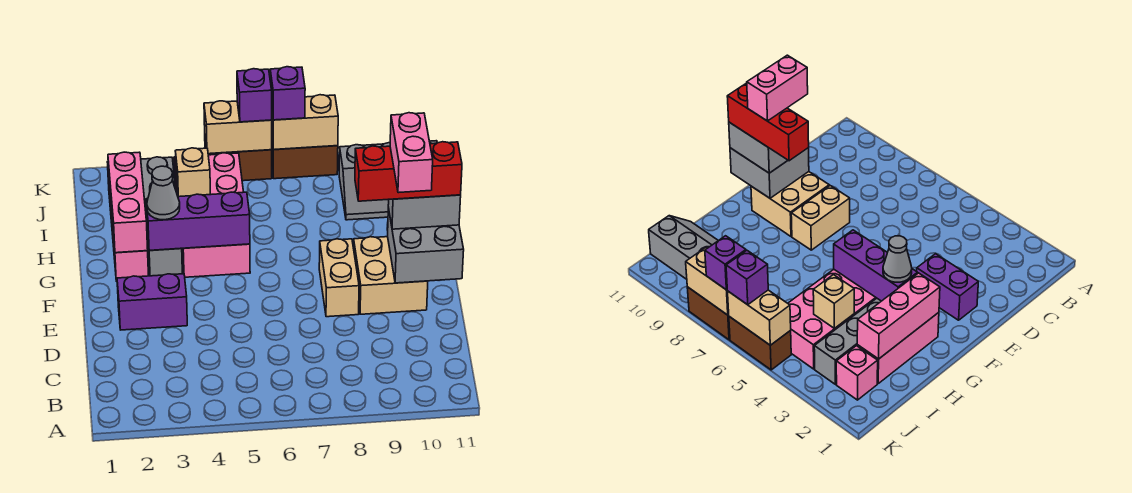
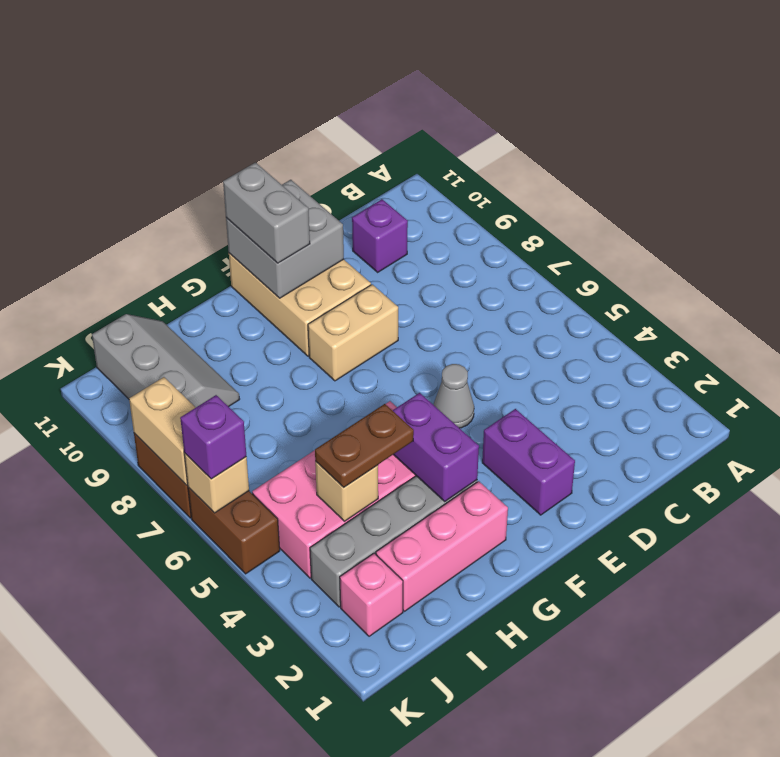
tan brick E9:F10 level 1 -> tan brick E9:F11 level 1
pink brick E10:F10 level 5 -> none
red brick F9:F11 level 4 -> none
pink brick G2:I2 level 2 -> none
purple brick G3:G5 level 2 -> purple brick G3:G4 level 2
grey cone G3 level 3 -> grey cone E5 level 1
none -> brown plate H4:I4 level 3
tan brick K5:K6 level 2 -> tan brick K6 level 2
purple brick K7 level 3 -> purple brick C10 level 1

